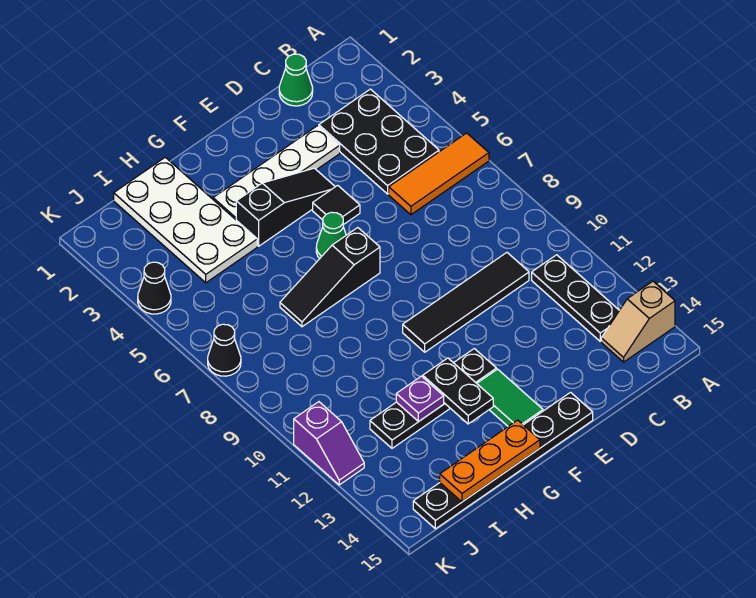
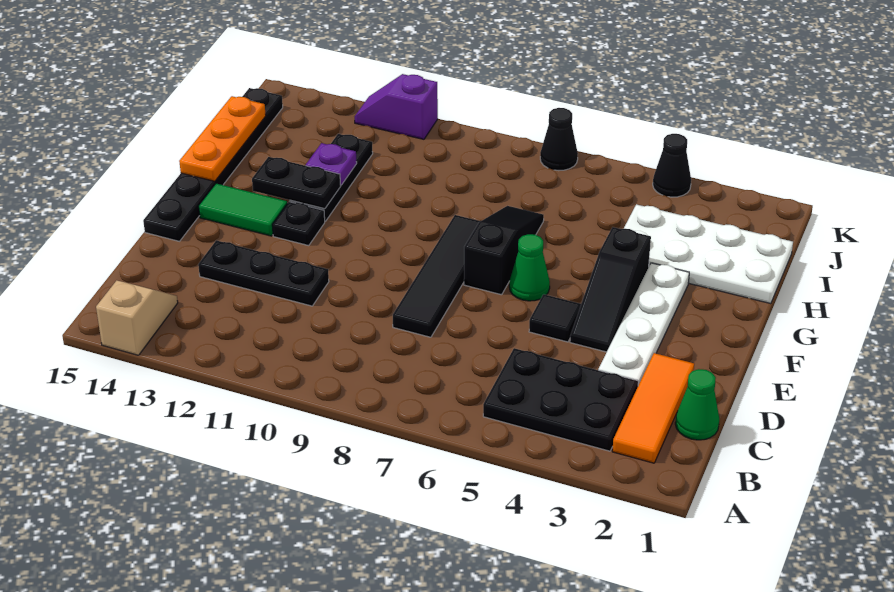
orange tile A6:C6 level 1 -> orange tile B2:D2 level 1
black plate B11:B13 level 1 -> black plate D11:D13 level 1
black tile C10:F10 level 1 -> black tile D8:G8 level 1

